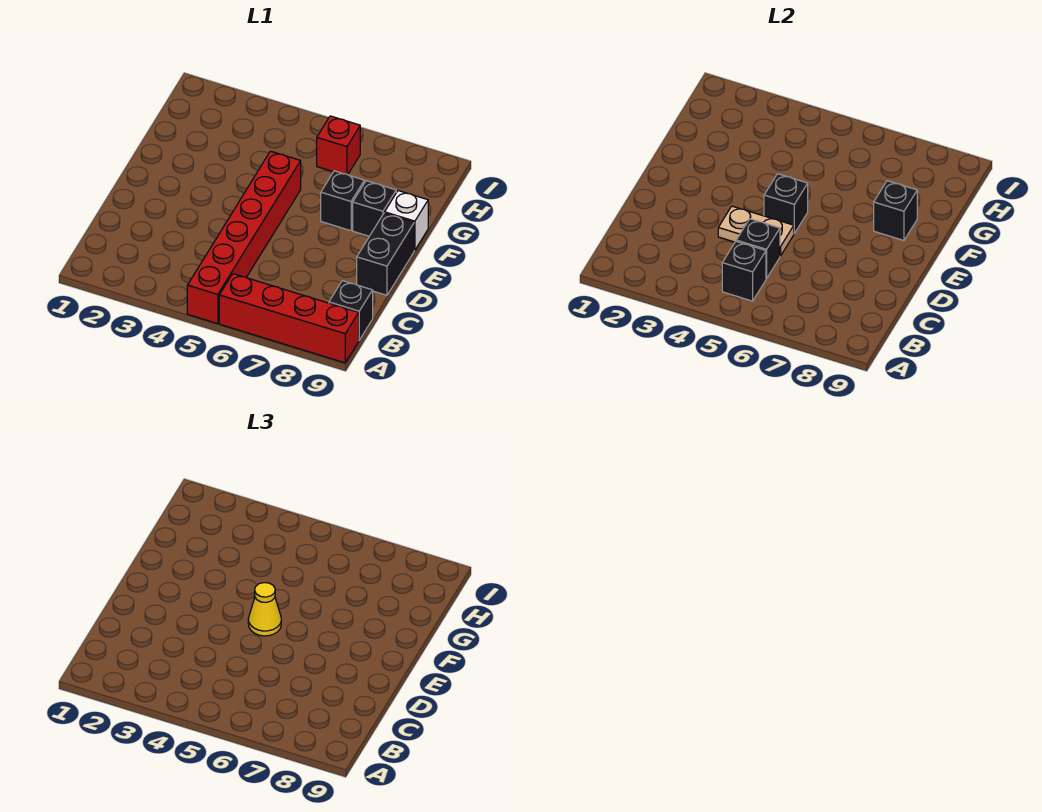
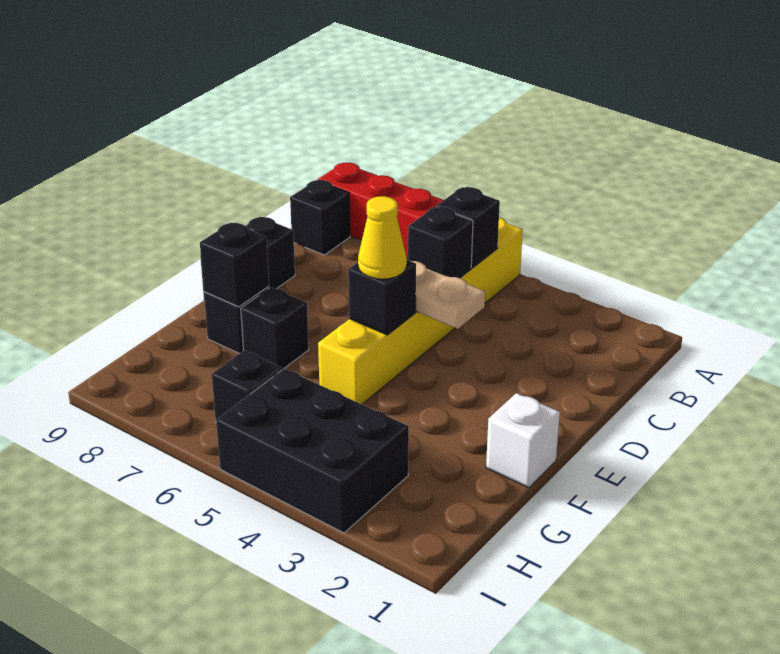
red brick A5:F5 level 1 -> yellow brick A5:F5 level 1
white brick F9 level 1 -> white brick F1 level 1
none -> black brick H3:I5 level 1
red brick H6 level 1 -> black brick H6 level 1

